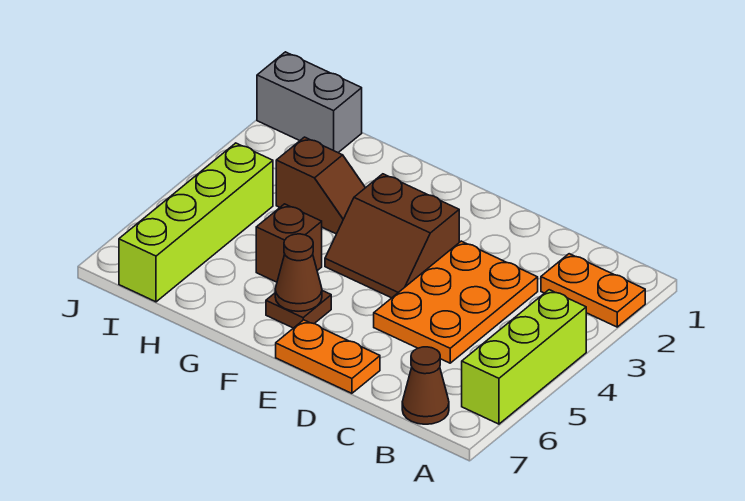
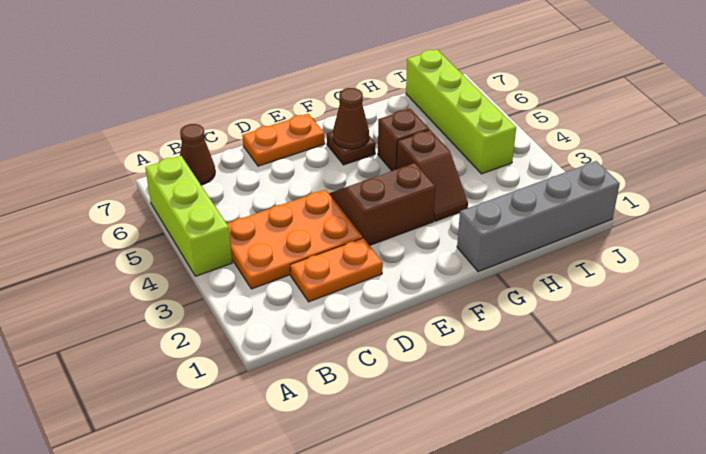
orange plate A2:B2 level 1 -> orange plate C2:D2 level 1
orange plate C3:D5 level 1 -> orange plate B3:D4 level 1
brown slope G3:H3 level 1 top H -> brown slope G3:G4 level 1 top 4
grey brick I1:J1 level 1 -> grey brick G1:J1 level 1

